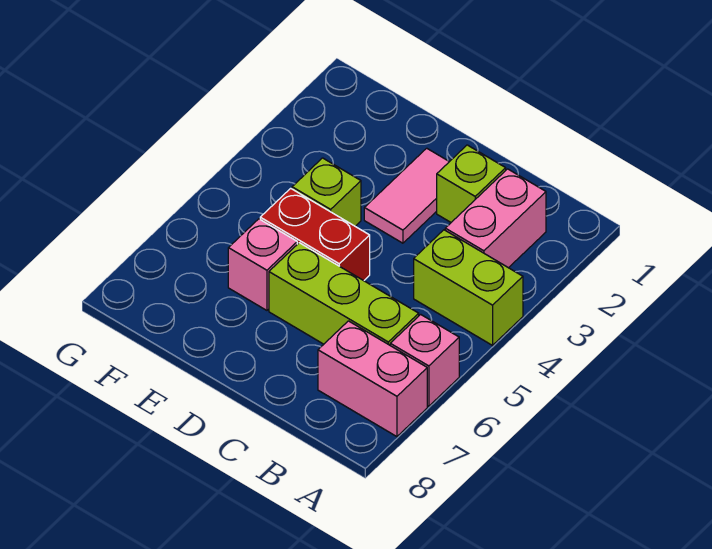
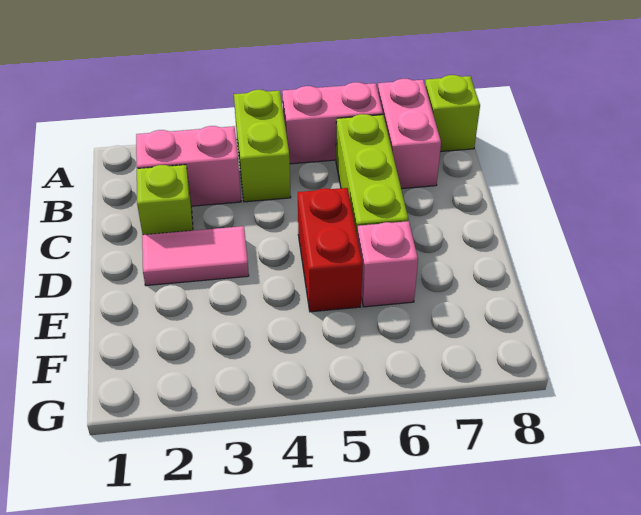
pink brick A6 level 1 -> pink brick A5:A6 level 1
lime brick E4 level 1 -> lime brick A8 level 1

